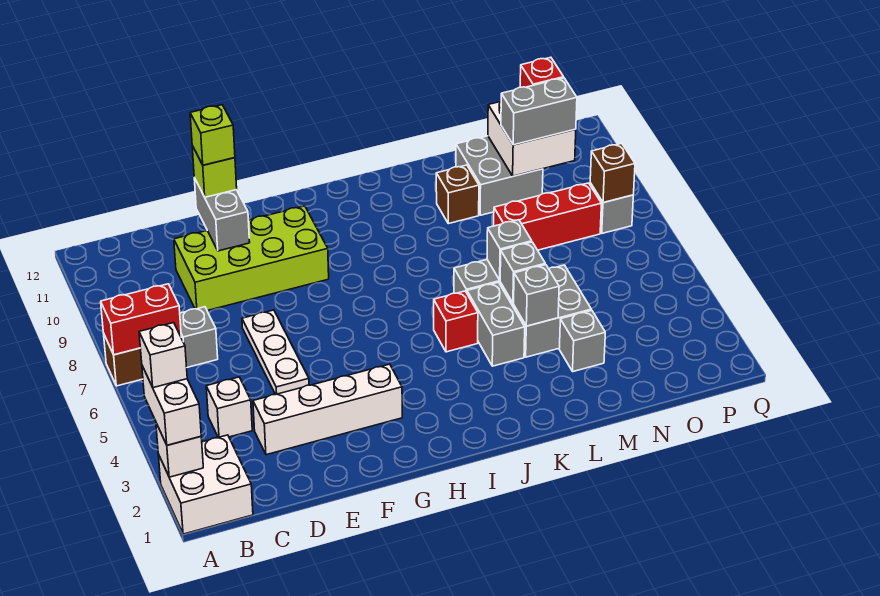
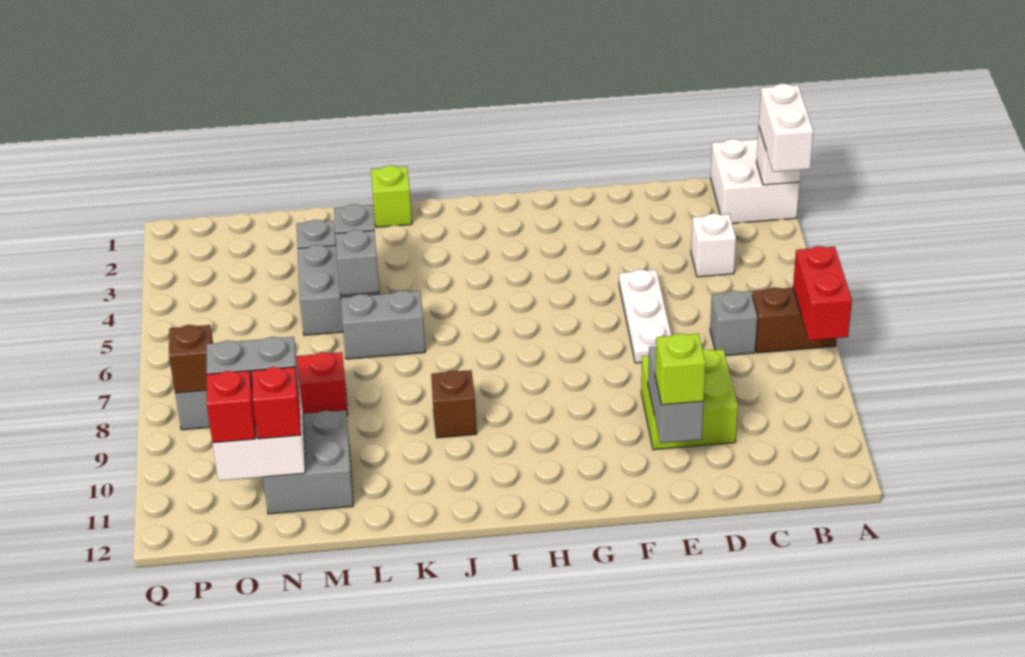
white brick A3 level 4 -> none
red brick A7:B7 level 2 -> red brick A7:A8 level 2
white brick D3:G3 level 1 -> none
lime brick D9:G10 level 1 -> lime brick D9:E10 level 1
lime brick E11 level 4 -> lime brick K1 level 1
red brick J5 level 1 -> red brick N11 level 3
grey brick K4:K5 level 1 -> none
grey brick L6 level 2 -> none
brown brick L10 level 1 -> brown brick J9 level 1

